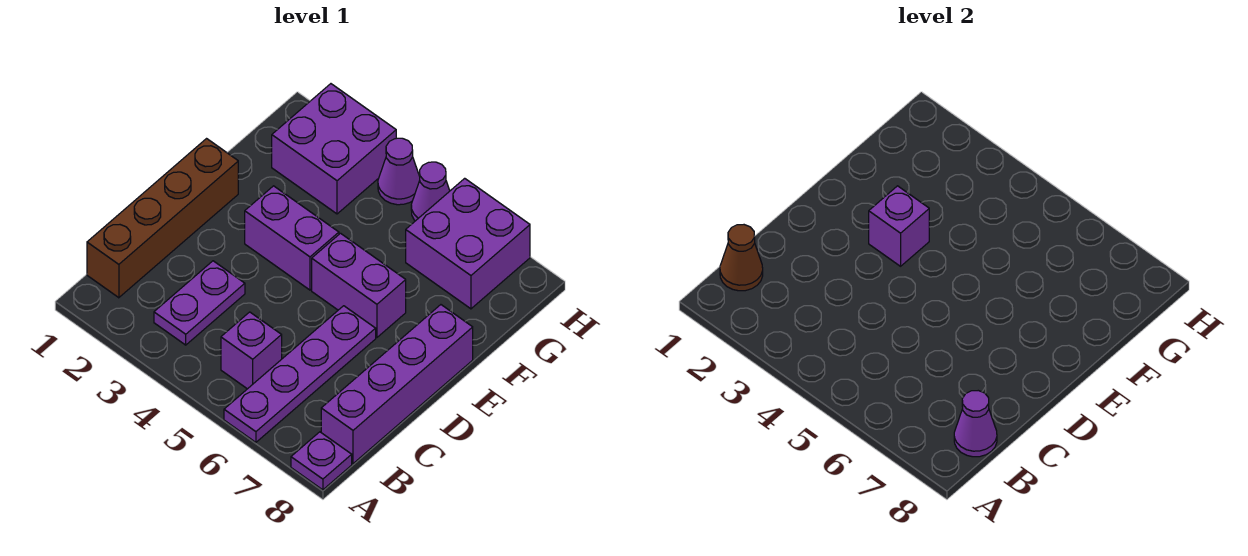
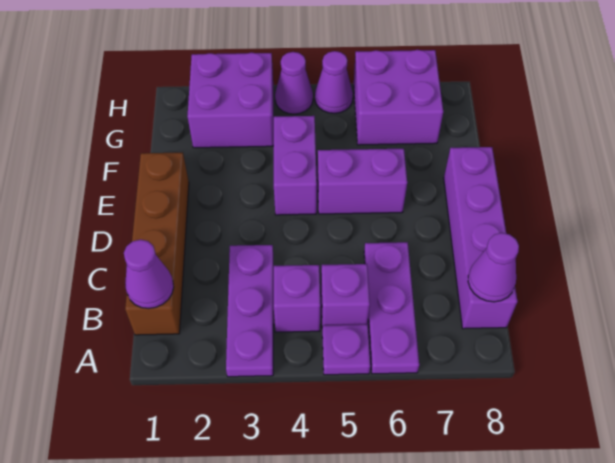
purple plate A6:D6 level 1 -> purple plate A6:C6 level 1
purple plate A8 level 1 -> purple plate A5 level 1
brown cone B1 level 2 -> purple cone B1 level 2
purple plate B3:C3 level 1 -> purple plate A3:C3 level 1
purple brick E3:E4 level 1 -> purple brick E4:F4 level 1
purple brick E3 level 2 -> purple brick B4 level 1

